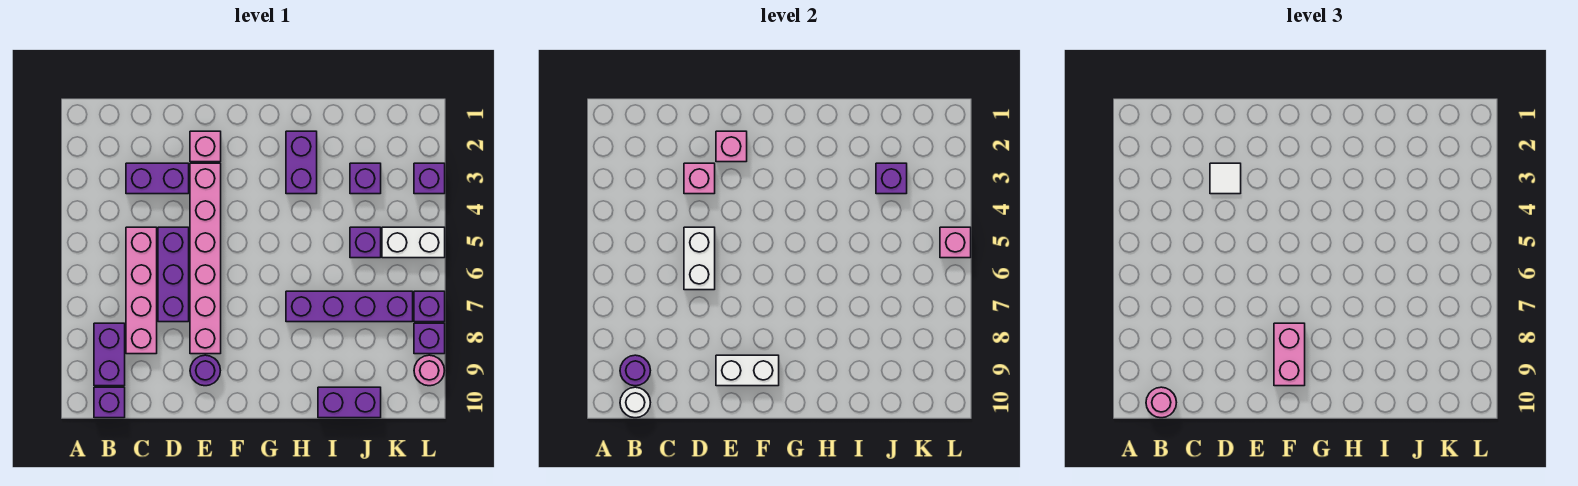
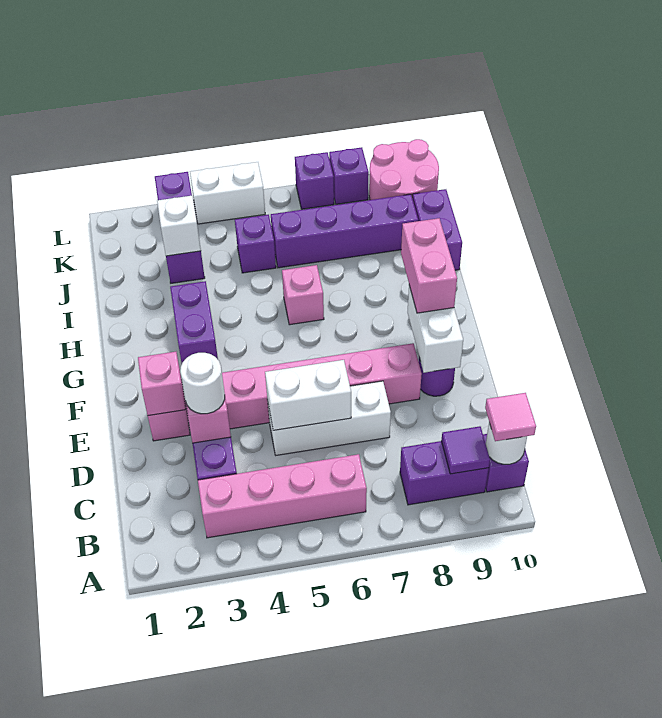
purple round brick B9 level 2 -> purple tile B9 level 2
pink round brick B10 level 3 -> pink tile B10 level 3
pink brick C5:C8 level 1 -> pink brick B3:B6 level 1
white tile D3 level 3 -> white round brick D3 level 3
purple brick D5:D7 level 1 -> white brick D5:D7 level 1
pink brick F8:F9 level 3 -> pink brick F9:G9 level 3
purple brick H2:H3 level 1 -> purple brick G3:H3 level 1
purple brick H7:K7 level 1 -> purple brick J6:J9 level 1
purple brick J3 level 2 -> white brick J3 level 2
white brick K5:L5 level 1 -> white brick L4:L5 level 1
pink brick L5 level 2 -> pink brick H6 level 1
pink round brick L9 level 1 -> pink round brick K9:L10 level 1

